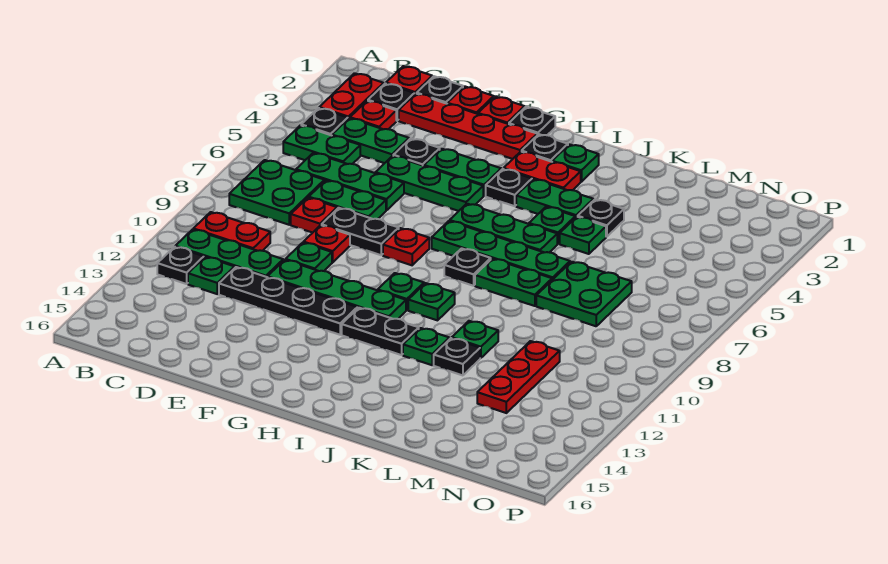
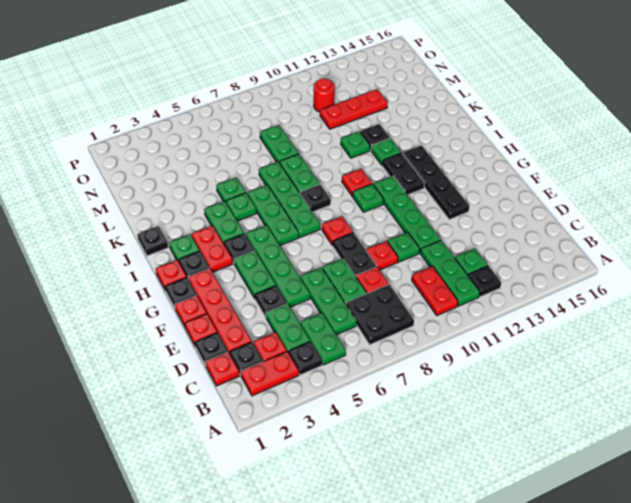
green plate B7:C8 level 1 -> black plate B7:C8 level 1
black plate D12:G12 level 1 -> black plate F13:I13 level 1
green plate E5:G5 level 1 -> green plate E5:H5 level 1
none -> red plate H1 level 1
green plate I10 level 1 -> red plate I10 level 1
black plate K4 level 1 -> black plate J1 level 1
green plate L7:M8 level 1 -> green plate L8:M8 level 1
none -> red round brick N11 level 1

